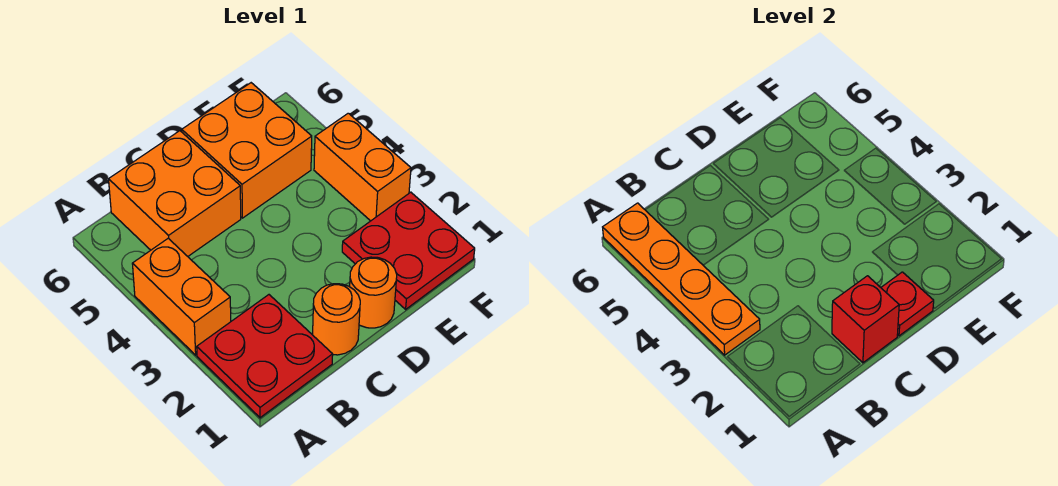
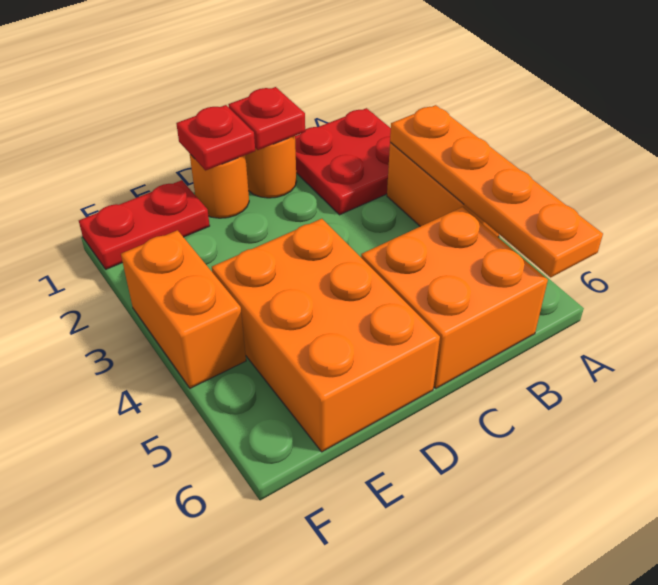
red brick C1 level 2 -> red plate C1 level 2
orange brick D5:E6 level 1 -> orange brick D4:E6 level 1
red plate E1:F2 level 1 -> red plate E1:F1 level 1

